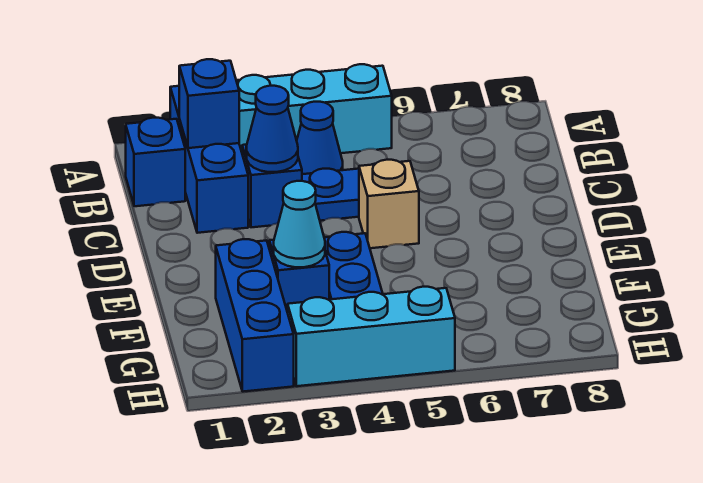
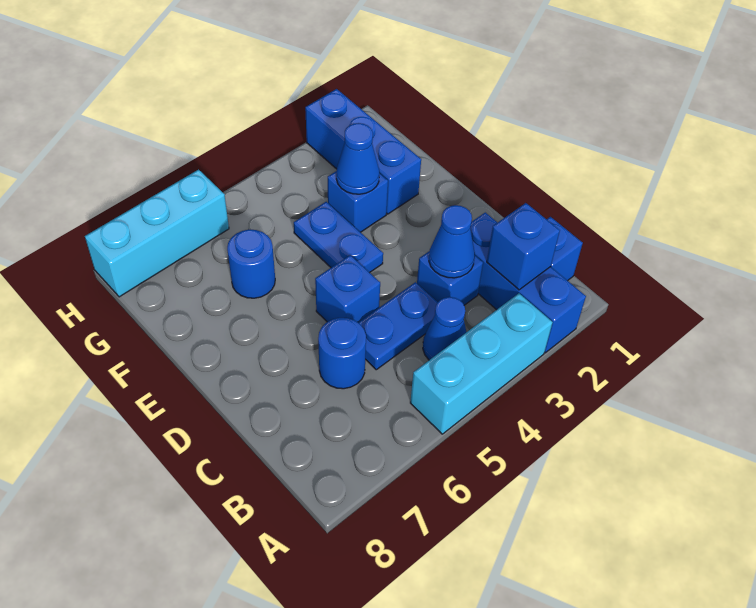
none -> blue round brick C6 level 1
tan brick D5 level 1 -> blue brick D5 level 1
cyan cone F3 level 2 -> blue cone F3 level 2
none -> blue round brick F6 level 1
cyan brick H3:H5 level 1 -> cyan brick H6:H8 level 1

